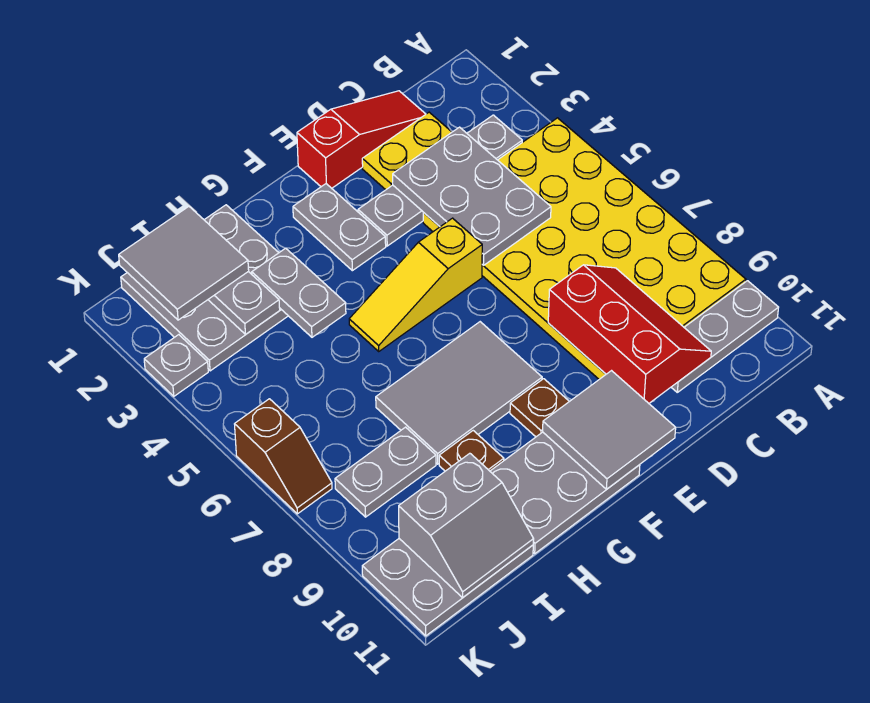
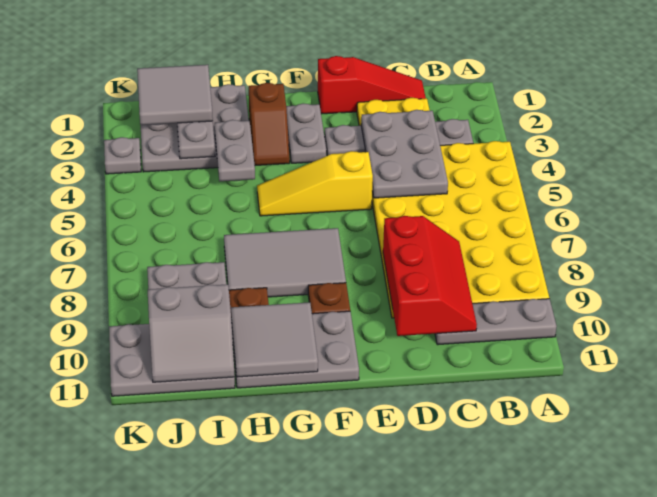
grey tile E10:F11 level 2 -> grey tile G10:H11 level 2
brown slope K6:K7 level 1 top 6 -> brown slope G2:G3 level 1 top 2

